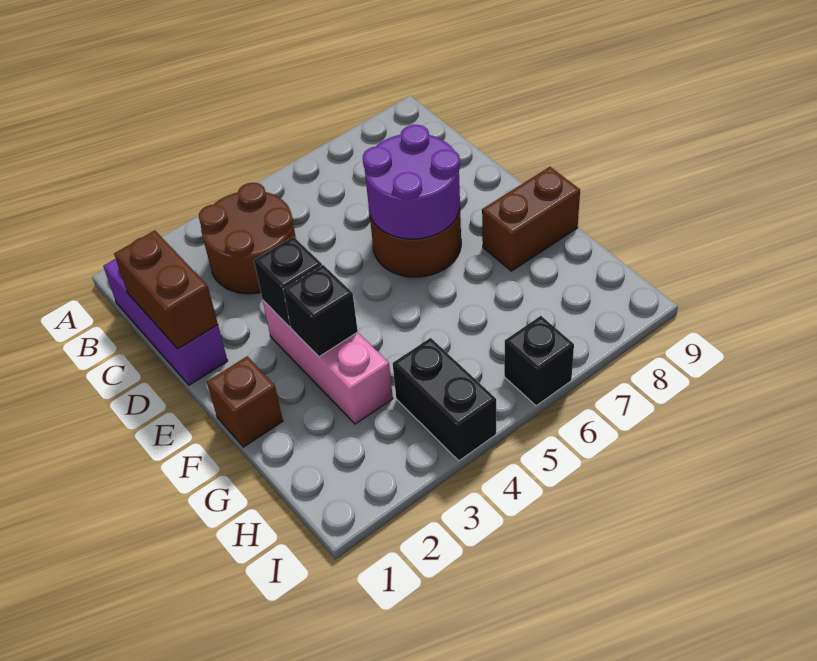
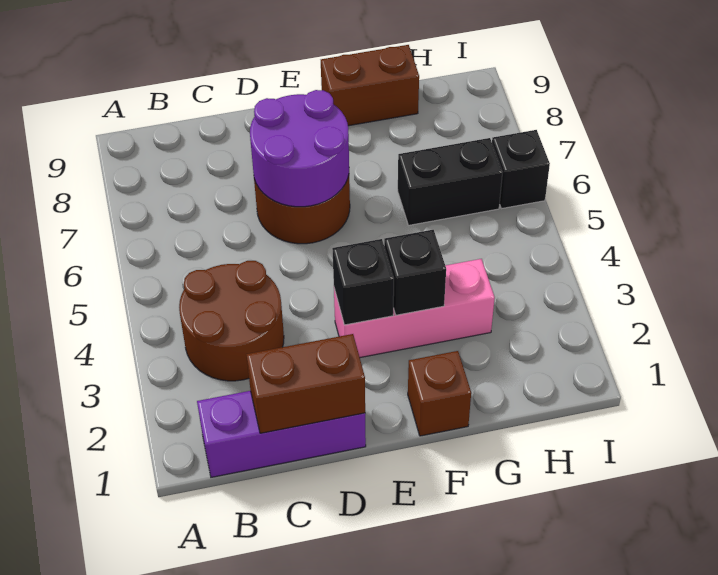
brown brick F8:F9 level 1 -> brown brick F9:G9 level 1
black brick H4:I4 level 1 -> black brick G6:H6 level 1

